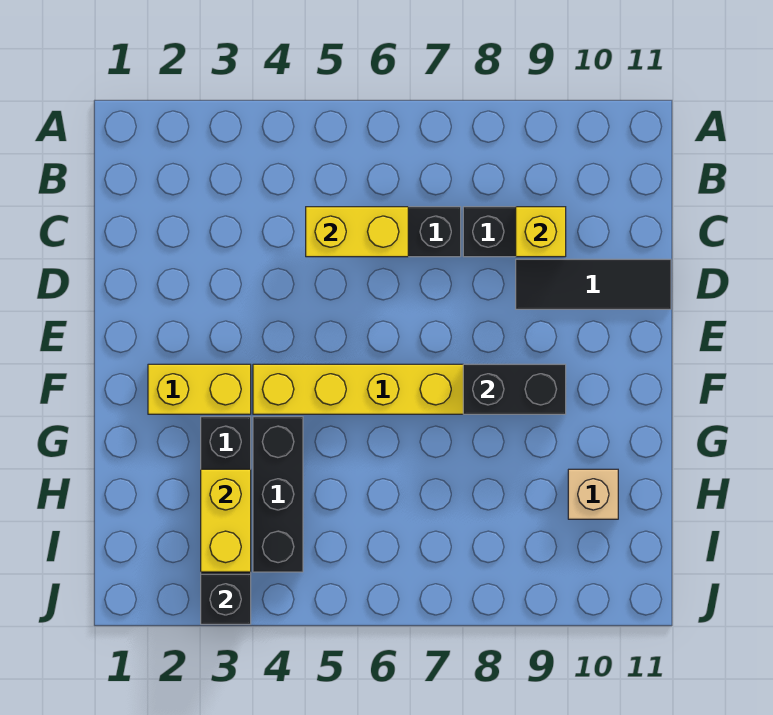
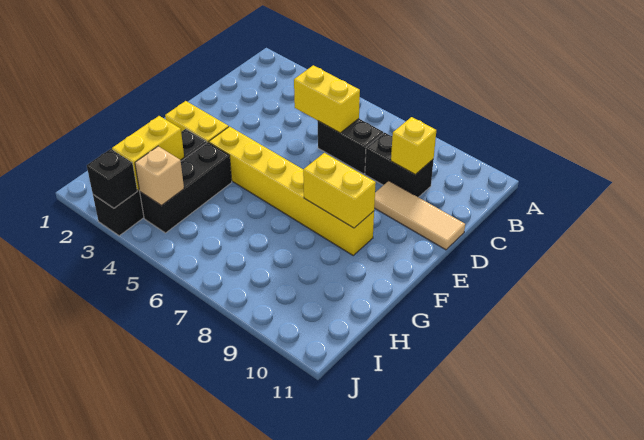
black tile D9:D11 level 1 -> tan tile D9:D11 level 1
black brick F8:F9 level 2 -> yellow brick F8:F9 level 2
tan brick H10 level 1 -> tan brick I4 level 2

